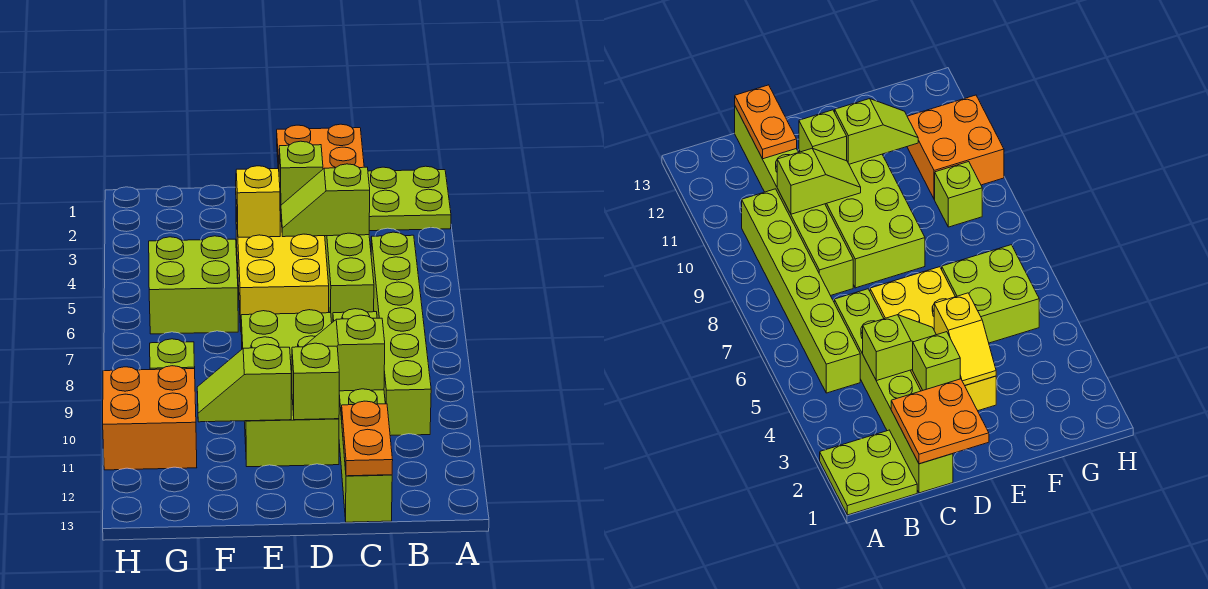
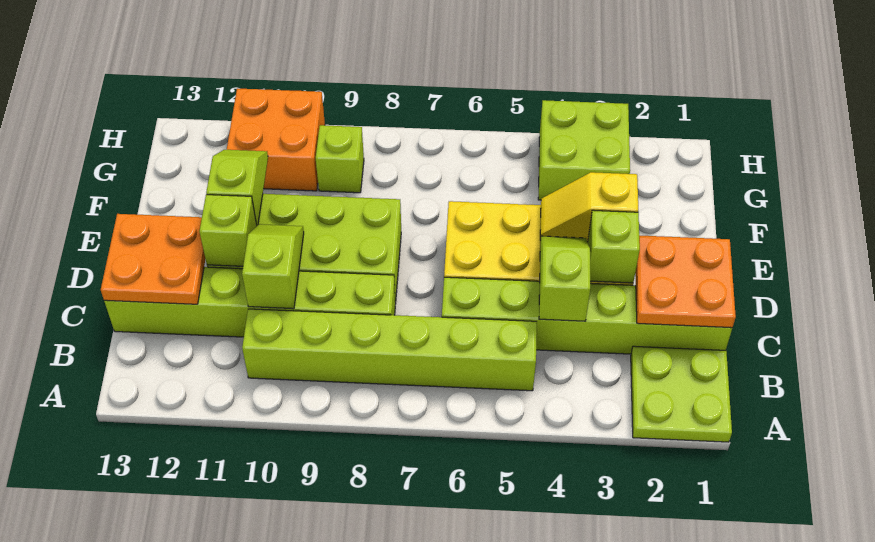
orange plate C12:C13 level 2 -> orange plate C12:D13 level 2
yellow slope E3:E4 level 2 top 4 -> yellow slope E3:E4 level 2 top 3
lime brick F5:G6 level 1 -> lime brick G3:H4 level 1

